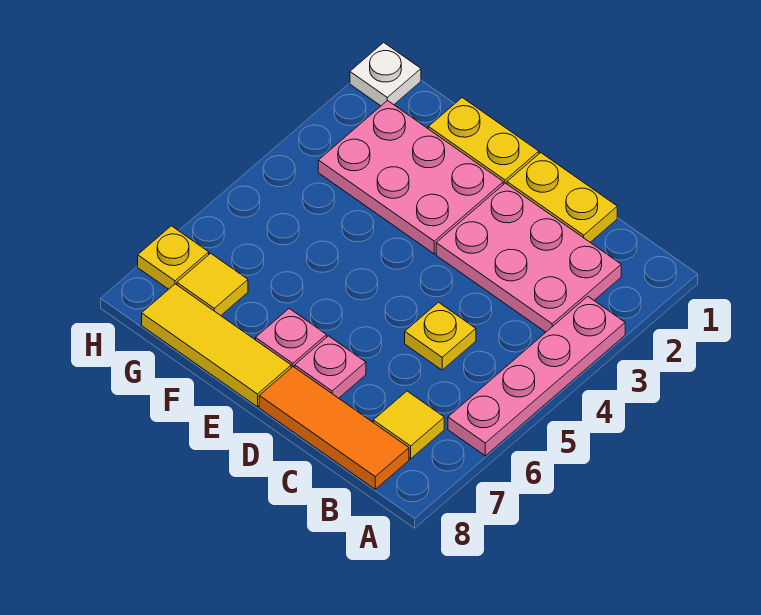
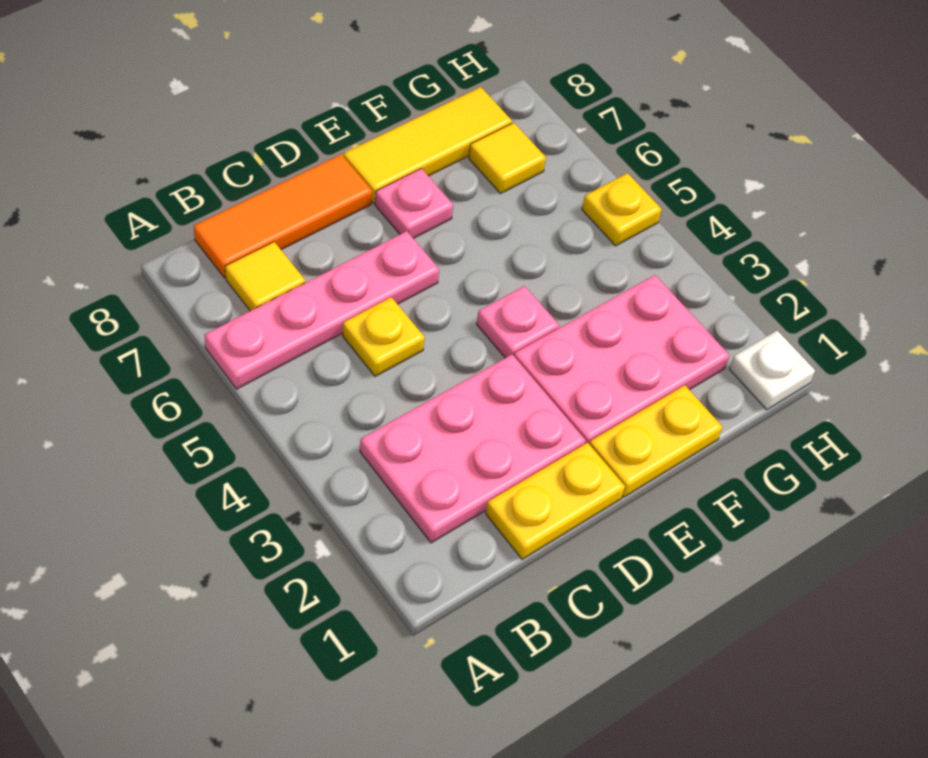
pink plate A3:A6 level 1 -> pink plate A6:D6 level 1
pink plate D7 level 1 -> pink plate E4 level 1
yellow plate H7 level 1 -> yellow plate H5 level 1

